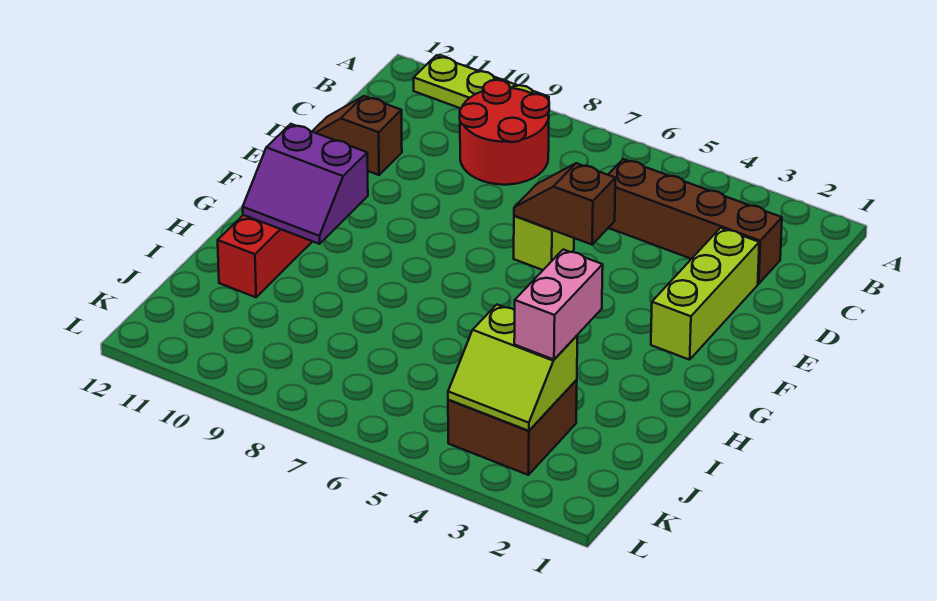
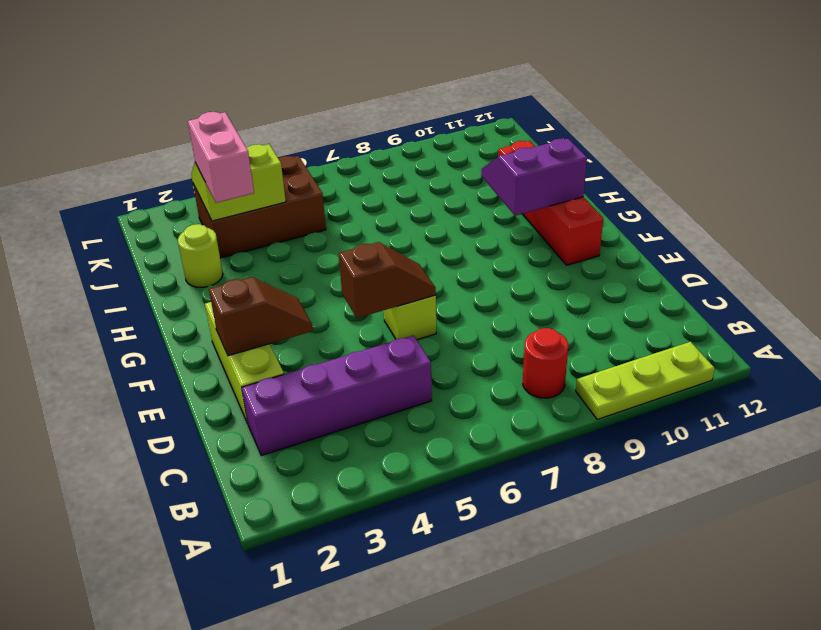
red round brick B8:C9 level 1 -> red round brick B8 level 1
brown brick C2:C5 level 1 -> purple brick C2:C5 level 1
brown slope D11:D12 level 1 top 11 -> brown slope E2:E3 level 2 top 2
none -> lime round brick I2 level 1
brown brick J3:K4 level 1 -> brown brick J3:K5 level 1

